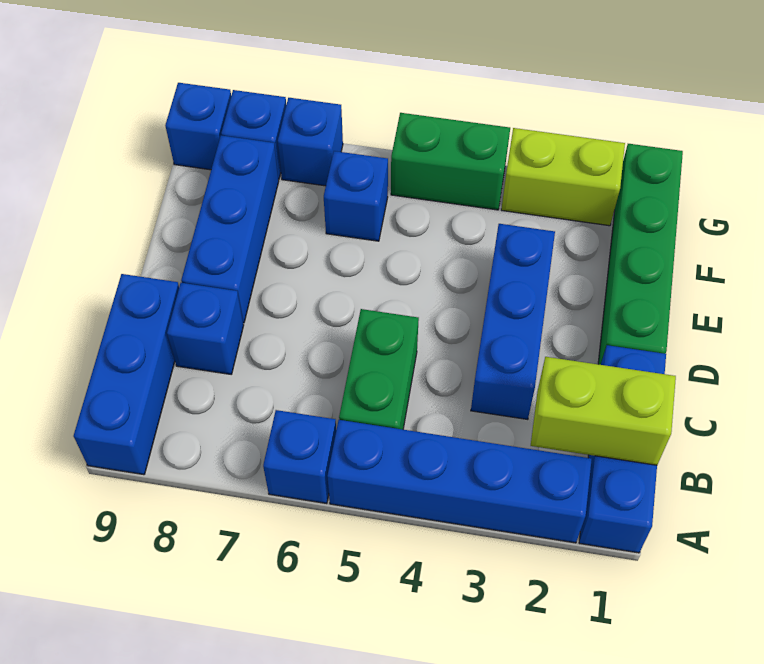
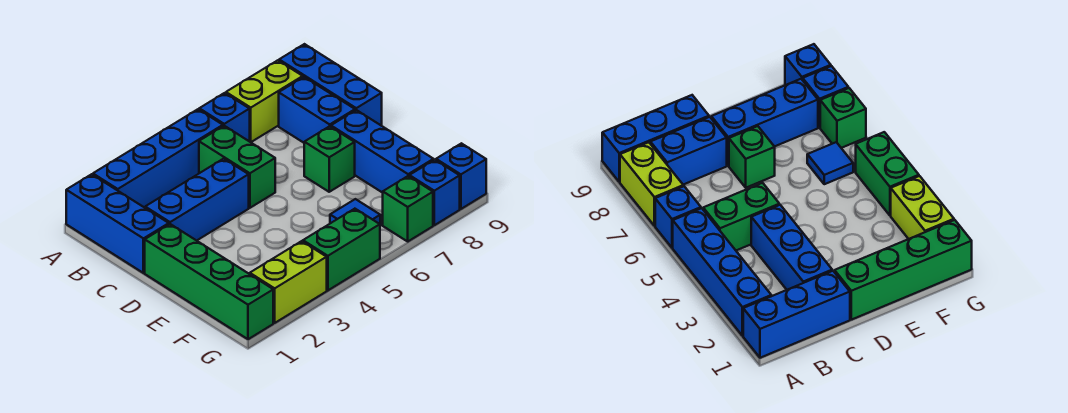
lime brick B1:B2 level 2 -> lime brick A7:A8 level 1
blue brick C3:E3 level 1 -> blue brick C2:C4 level 1
blue brick C8 level 1 -> blue brick B8:C8 level 1
none -> green brick D7 level 1
blue brick F6 level 1 -> blue tile F6 level 1
blue brick G7 level 1 -> green brick G7 level 1

